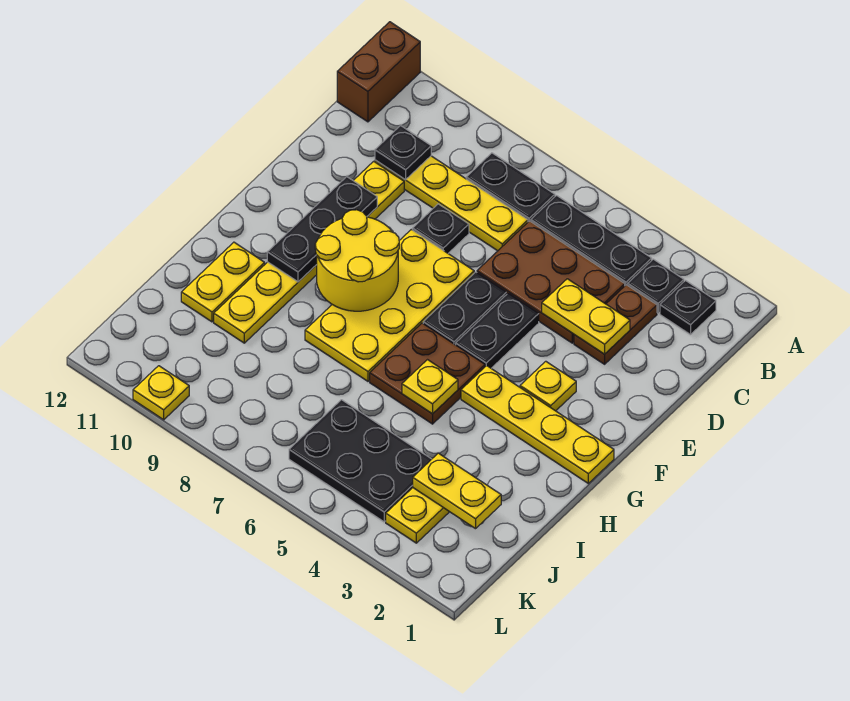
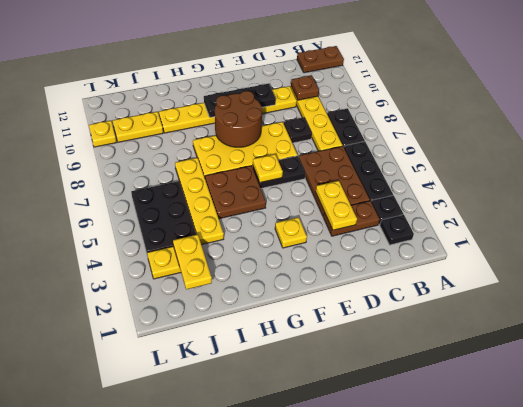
brown brick A12:B12 level 1 -> brown plate A12:B12 level 1
black plate C10 level 2 -> brown plate C10 level 2
black plate E5:F5 level 1 -> none
yellow round brick F8:G9 level 2 -> brown round brick F8:G9 level 2
yellow plate G1:G4 level 1 -> yellow plate I4:I7 level 1
yellow plate H5 level 2 -> yellow plate F6 level 2
yellow plate H11:I11 level 1 -> yellow plate J10:K10 level 1

